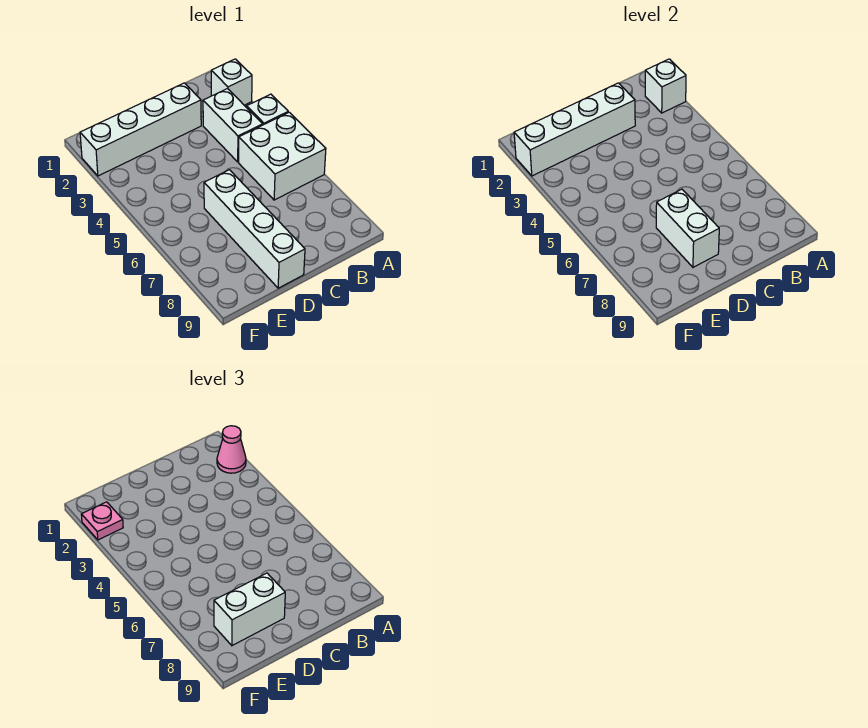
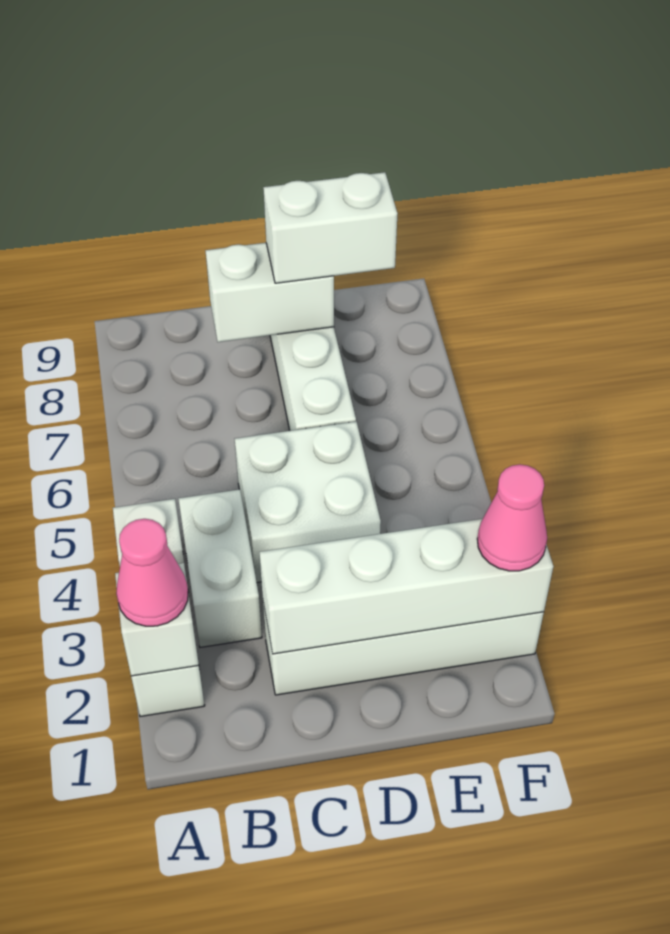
white brick A5:B6 level 1 -> white brick C4:D5 level 1
white brick D7:D8 level 2 -> white brick C8:D8 level 2
pink plate F2 level 3 -> pink cone F2 level 3

